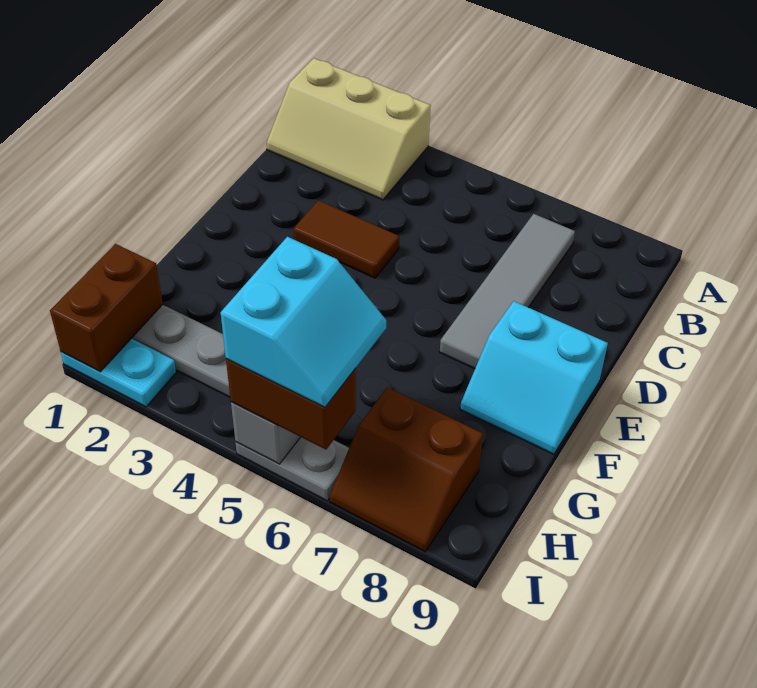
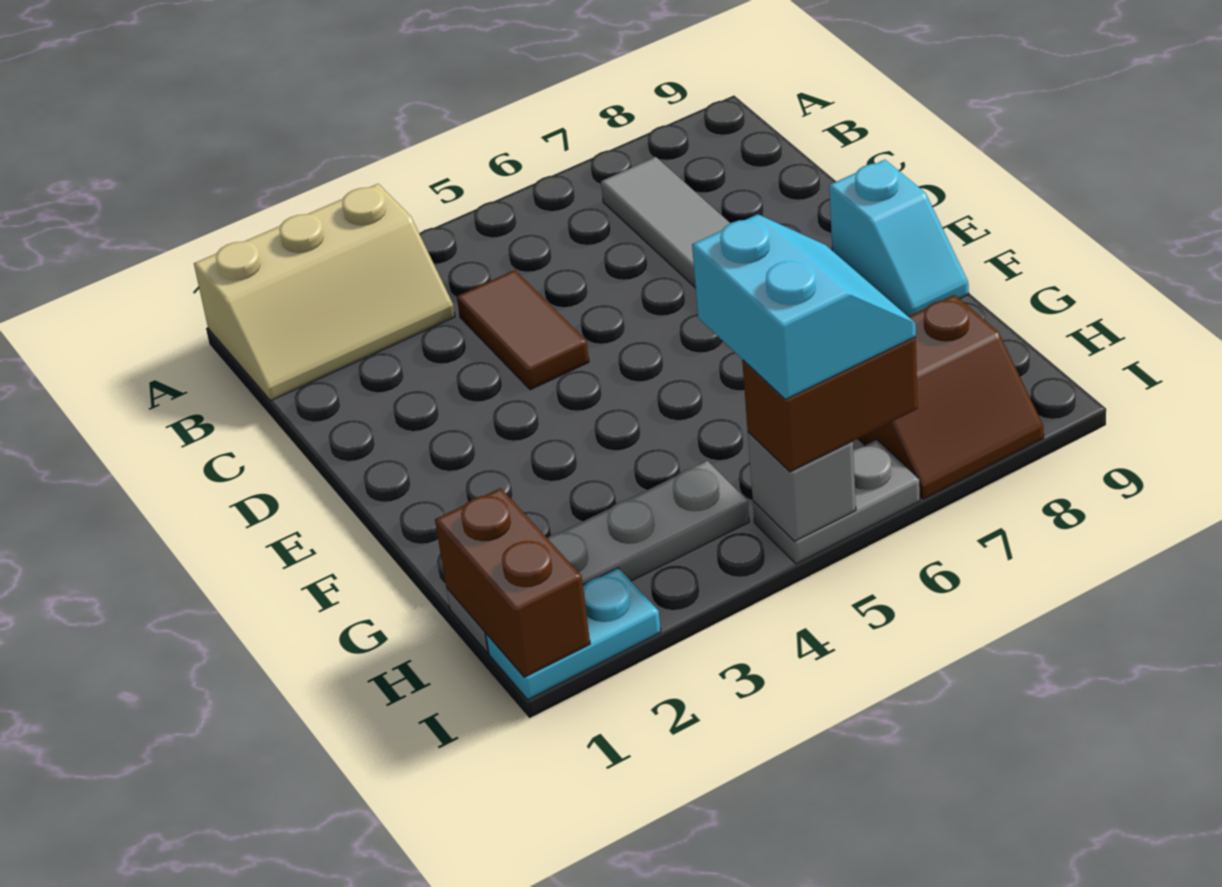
brown tile D3:D4 level 1 -> brown tile C4:D4 level 1
cyan slope E8:F9 level 1 top E -> cyan slope E9:F9 level 1 top E

